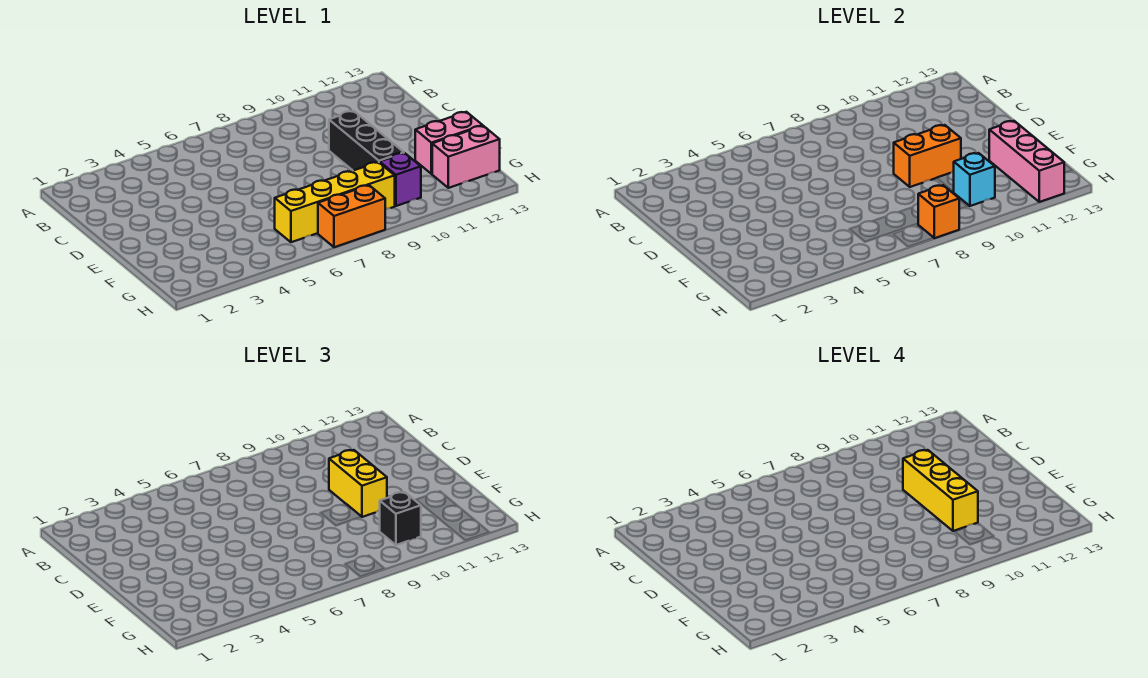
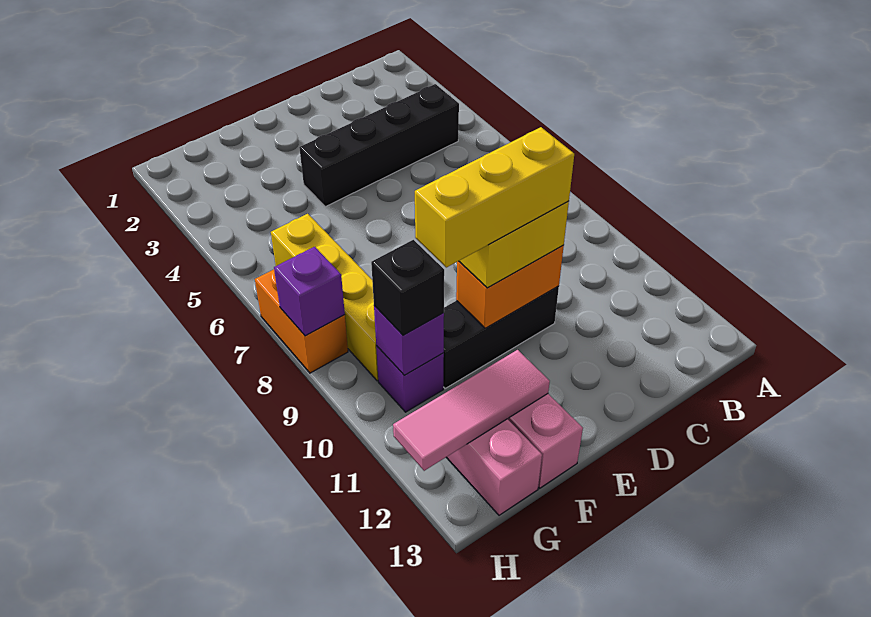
none -> black brick B4:E4 level 1
orange brick E9:E10 level 2 -> orange brick D10:E10 level 2
pink brick F12:H12 level 2 -> pink tile F12:H12 level 2
cyan brick G10 level 2 -> purple brick G10 level 2
orange brick H8 level 2 -> purple brick H8 level 2

